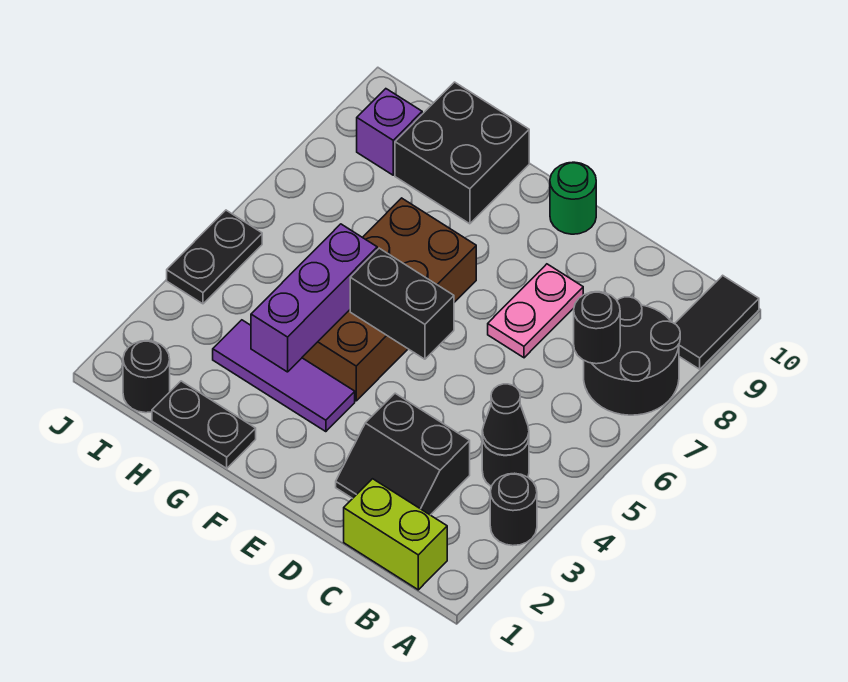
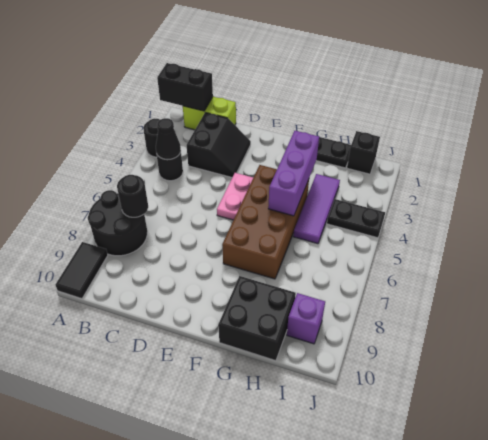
black slope C2:D3 level 1 top 3 -> black slope C2:D3 level 1 top C
pink plate D7:D8 level 1 -> pink plate E4:E5 level 1
black brick E5:F5 level 2 -> black brick A1:B1 level 2
green round brick E10 level 1 -> none
purple tile F3:H3 level 1 -> purple tile H3:H5 level 1
black round brick I1 level 1 -> black brick I1 level 1
black plate J4:J5 level 1 -> black plate I4:J4 level 1

